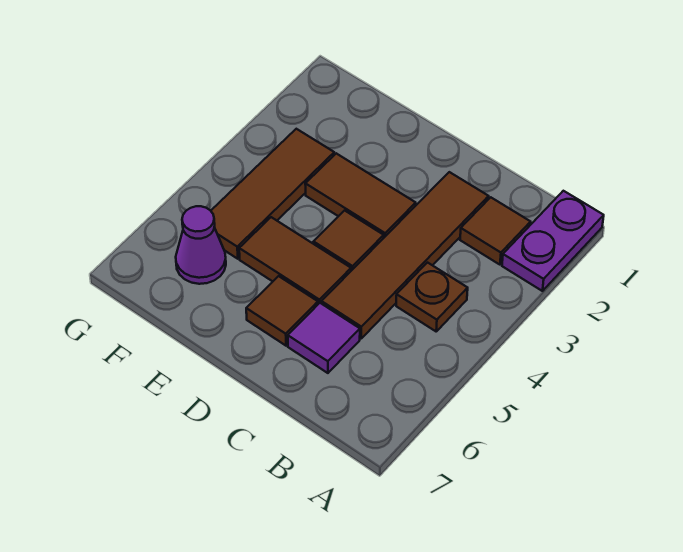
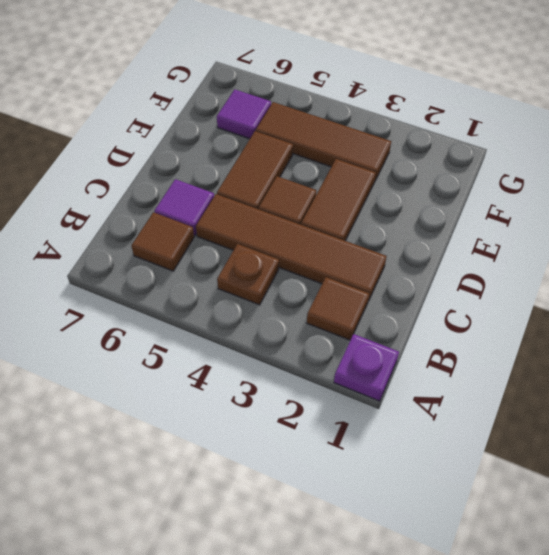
purple plate A1:A2 level 1 -> purple plate A1 level 1
brown tile D6 level 1 -> brown tile B6 level 1
purple cone F6 level 1 -> purple tile F6 level 1

